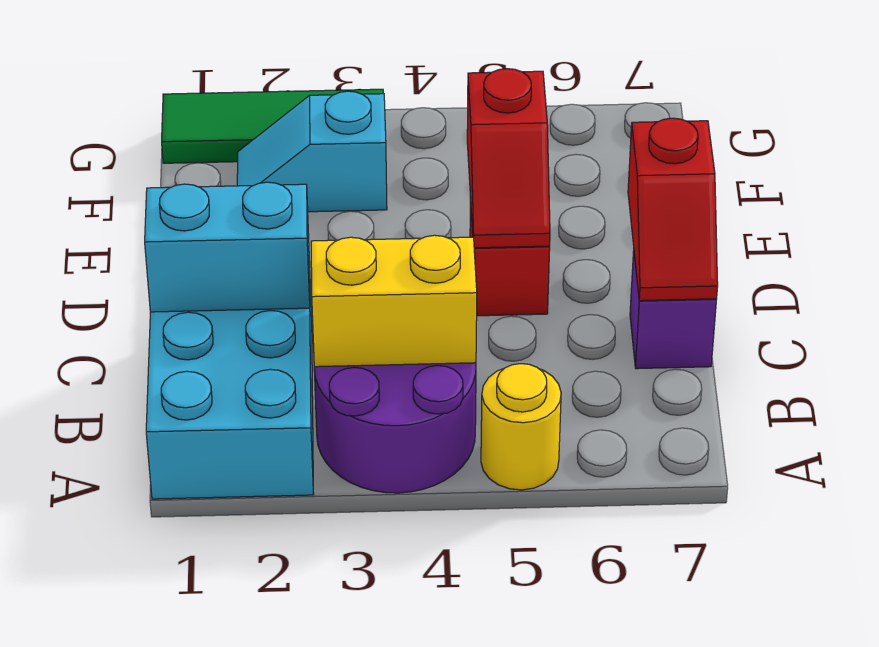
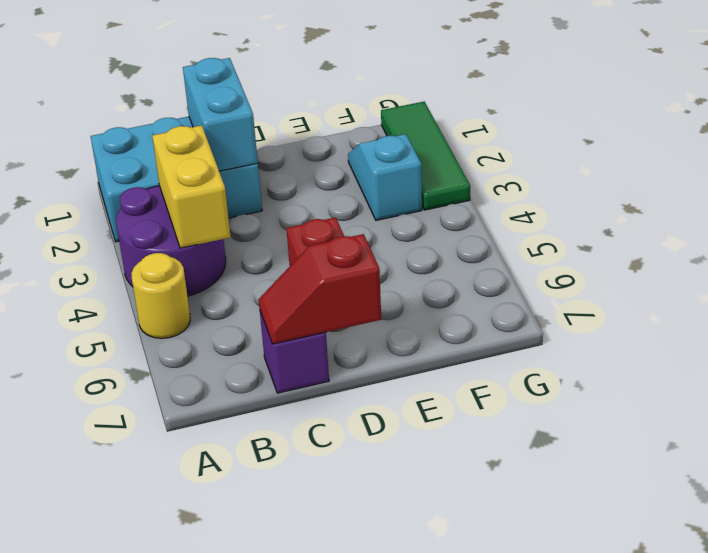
red slope D5:E5 level 2 top E -> none

